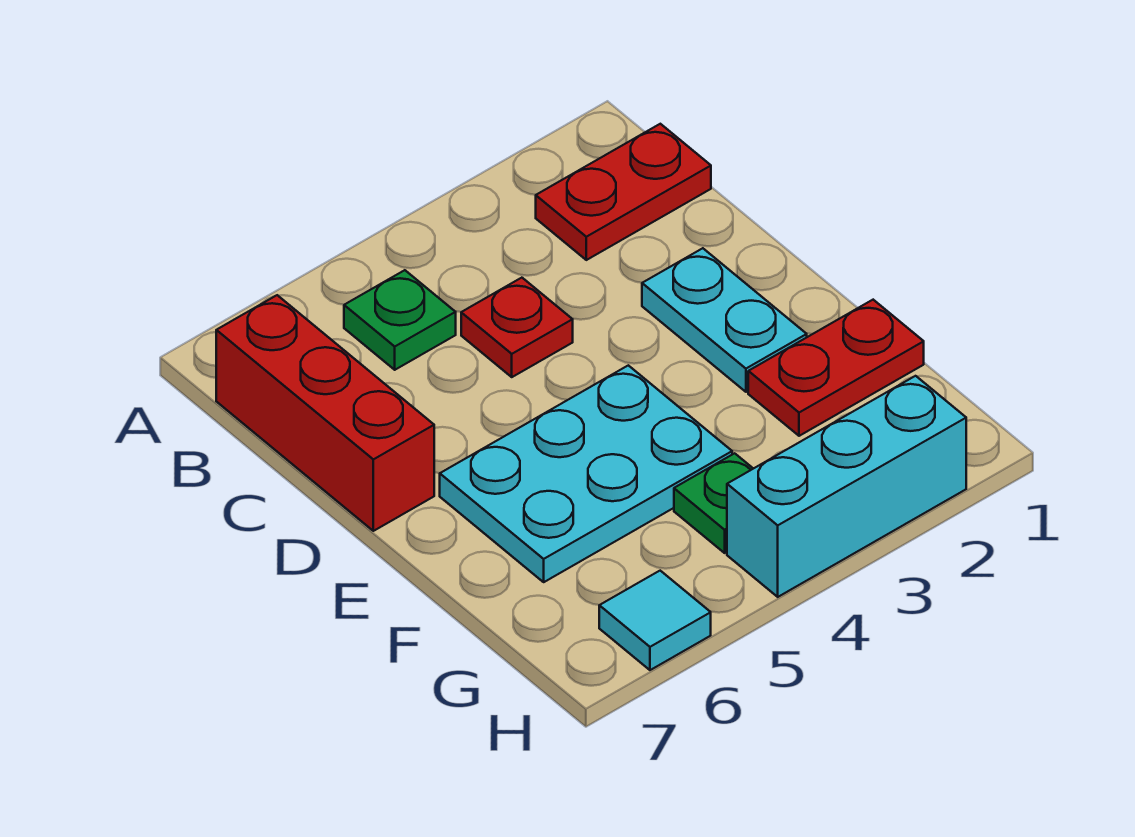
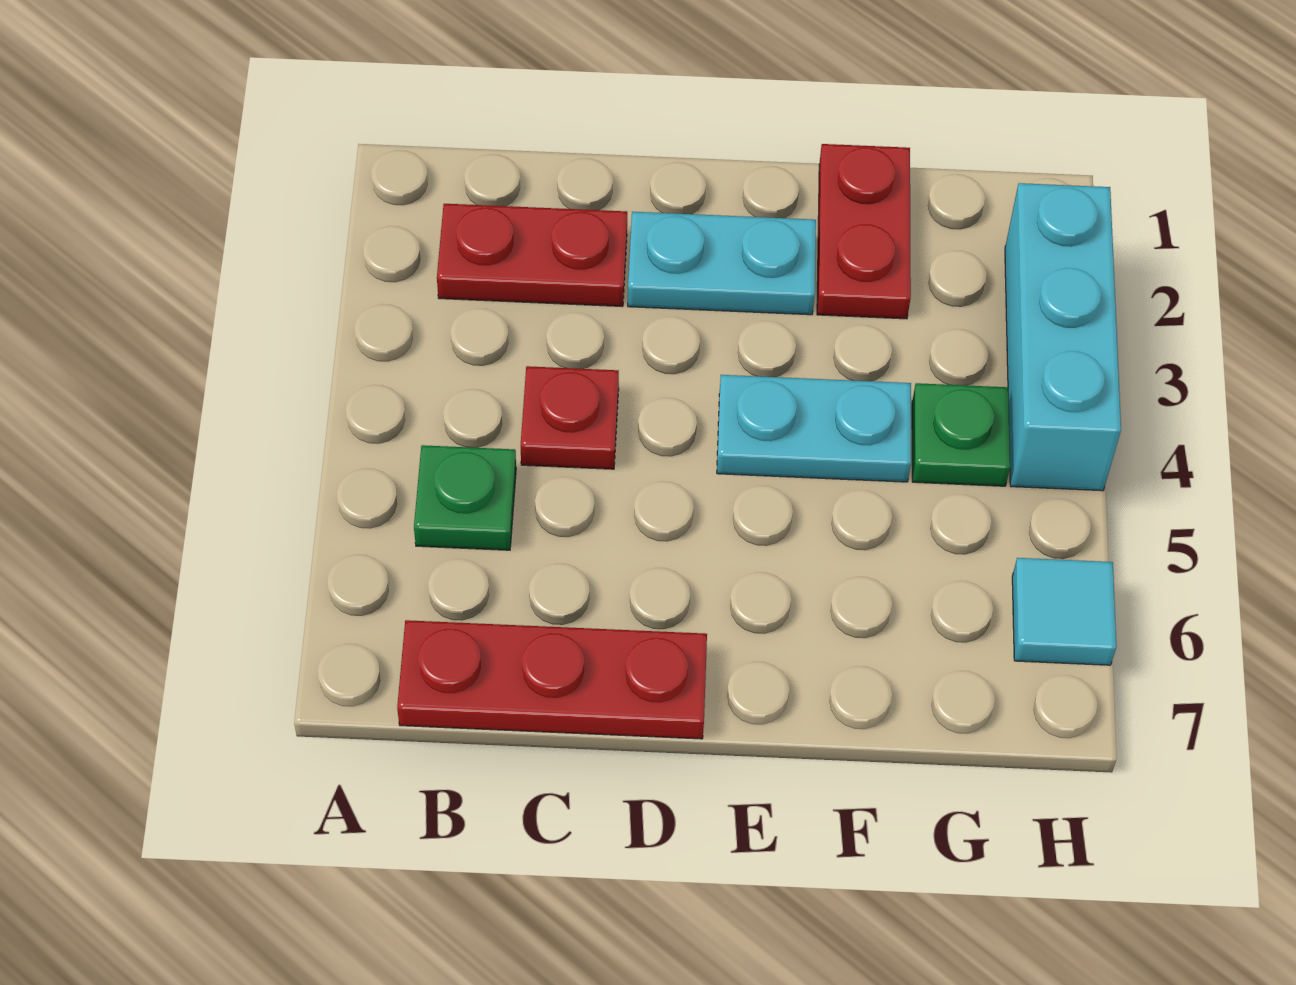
red plate B1:B2 level 1 -> red plate B2:C2 level 1
red brick B7:D7 level 1 -> red plate B7:D7 level 1
cyan plate E4:F6 level 1 -> cyan plate E4:F4 level 1

